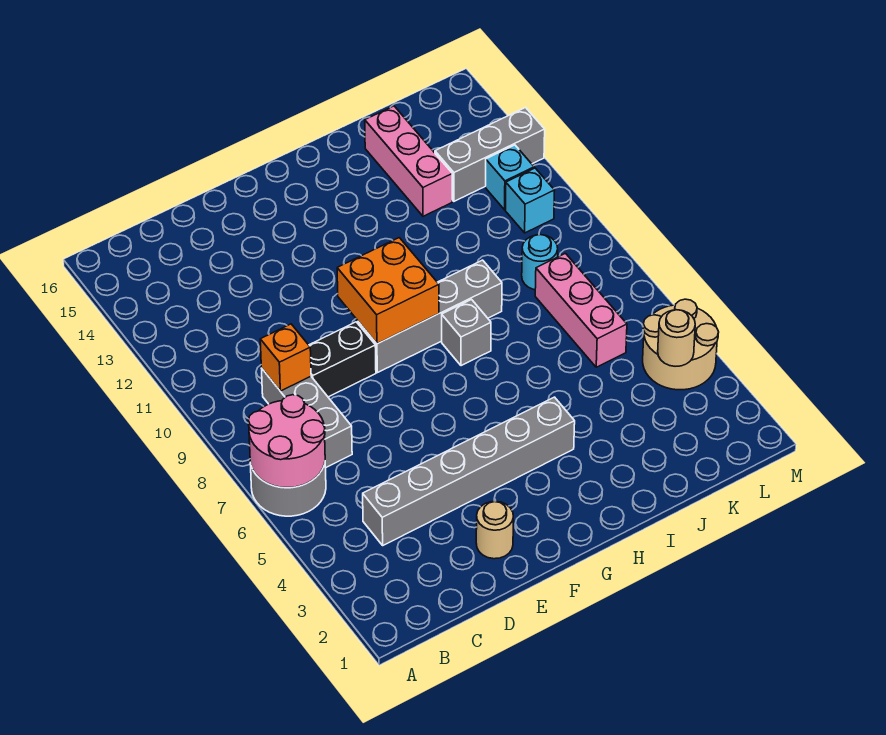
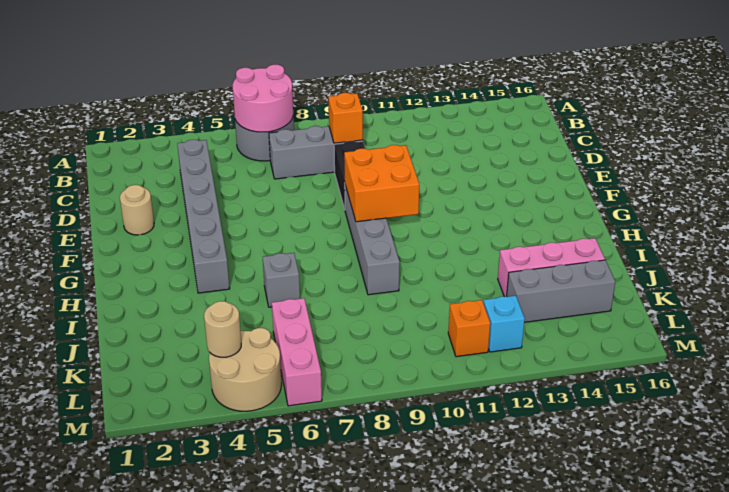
grey brick H8 level 1 -> grey brick I6 level 1
pink brick K6:K8 level 1 -> pink brick K6:M6 level 1
cyan round brick K9 level 1 -> none
grey brick K13:M13 level 1 -> grey brick K13:K15 level 1
cyan brick L11 level 1 -> orange brick L11 level 1

